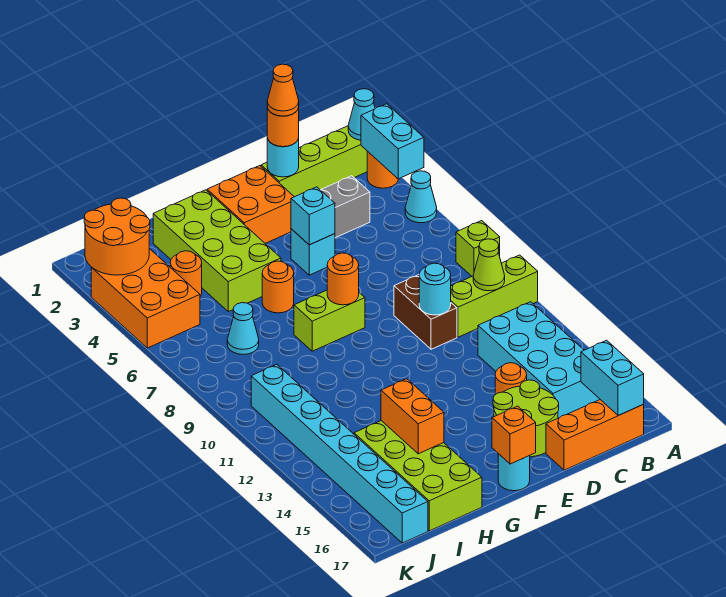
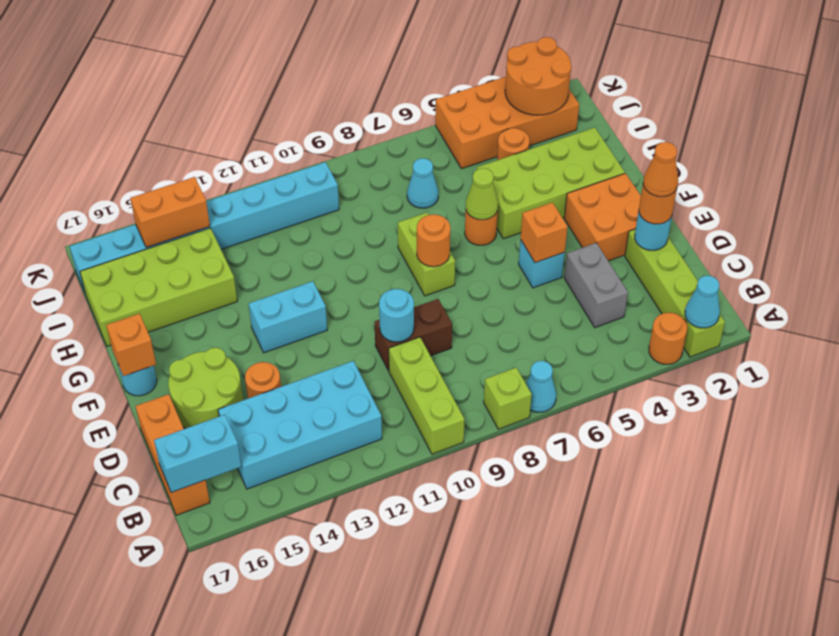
cyan brick A3:A4 level 2 -> cyan brick F12:F13 level 1
cyan cone A5 level 1 -> cyan cone A7 level 1
lime cone B10 level 2 -> lime cone G6 level 2
cyan brick E5 level 2 -> orange brick E5 level 2
orange brick H14:H15 level 2 -> orange brick J14:J15 level 2
orange brick J3:K5 level 1 -> orange brick J2:K5 level 1

